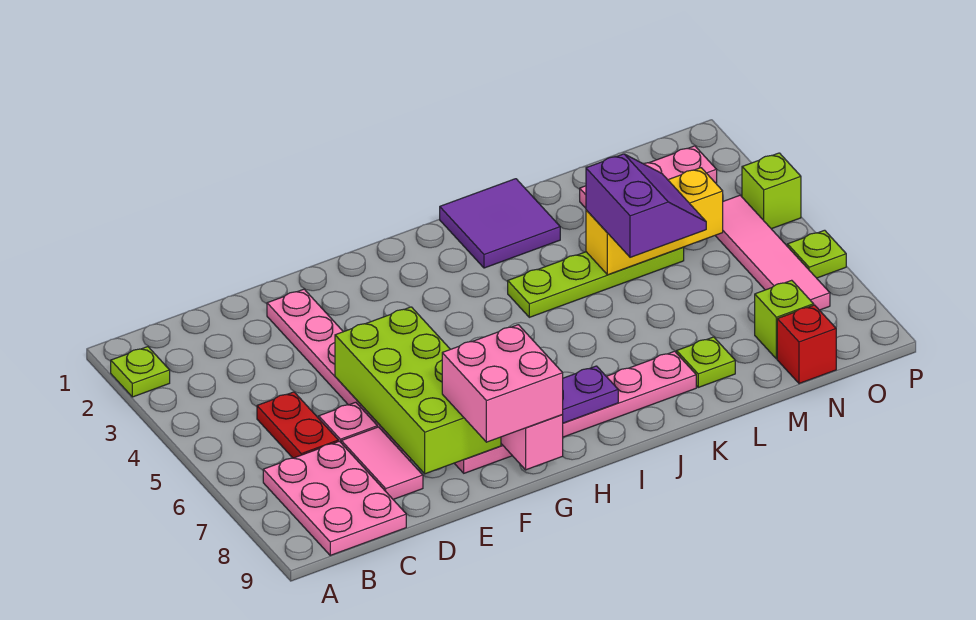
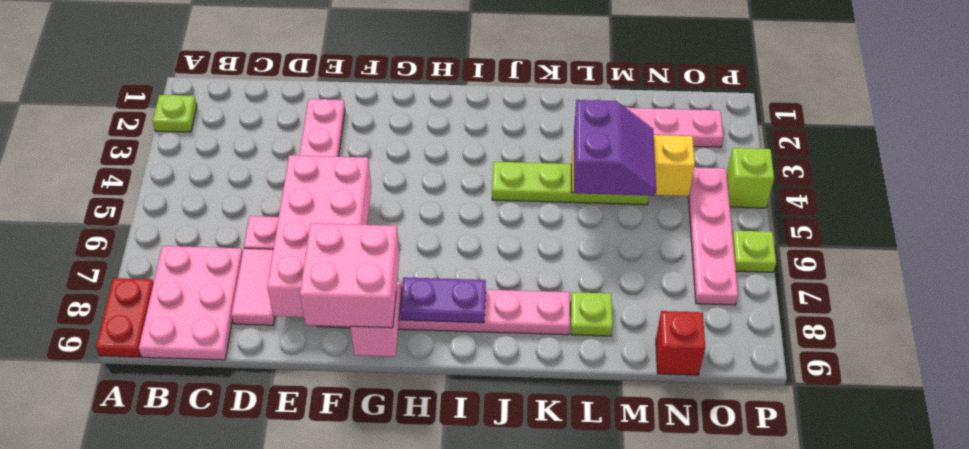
red plate C5:C6 level 1 -> red plate A8:A9 level 1
lime brick E5:F8 level 2 -> pink brick E5:F8 level 2
purple tile J1:K2 level 1 -> none
lime brick N8 level 1 -> none
pink tile O4:O7 level 1 -> pink plate O4:O7 level 1

